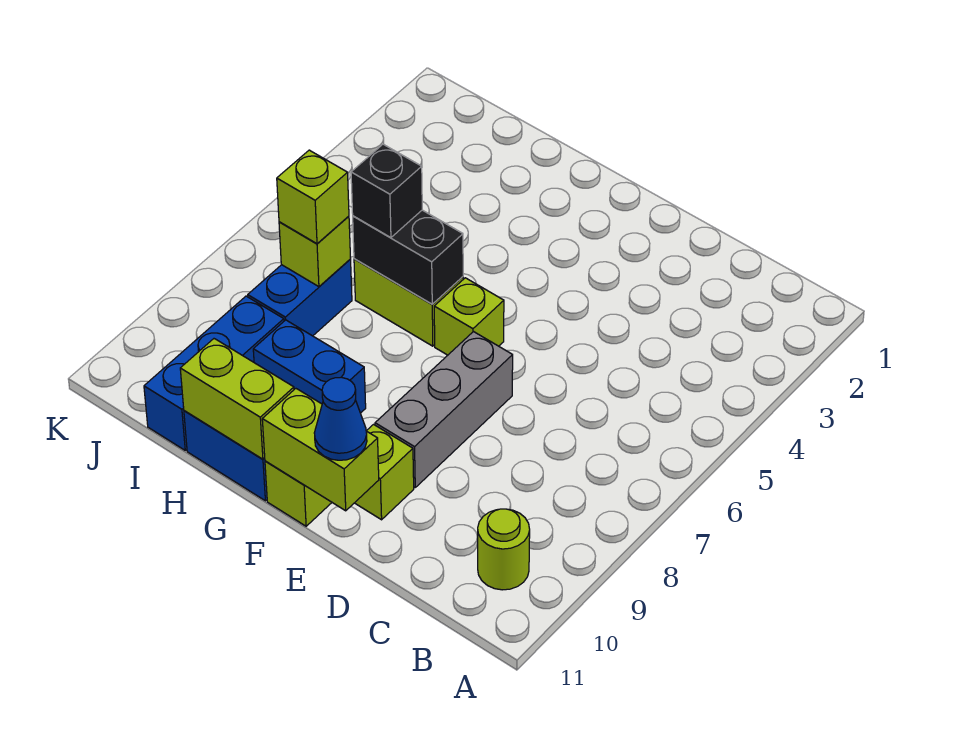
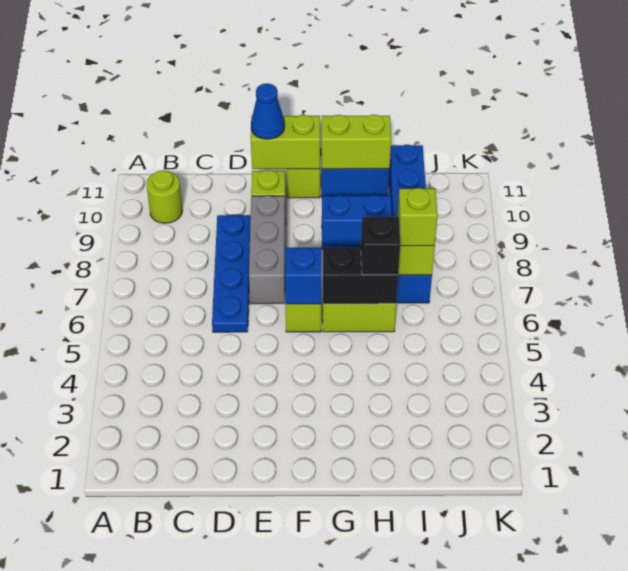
none -> blue plate D6:D9 level 1
none -> blue brick F6 level 2

